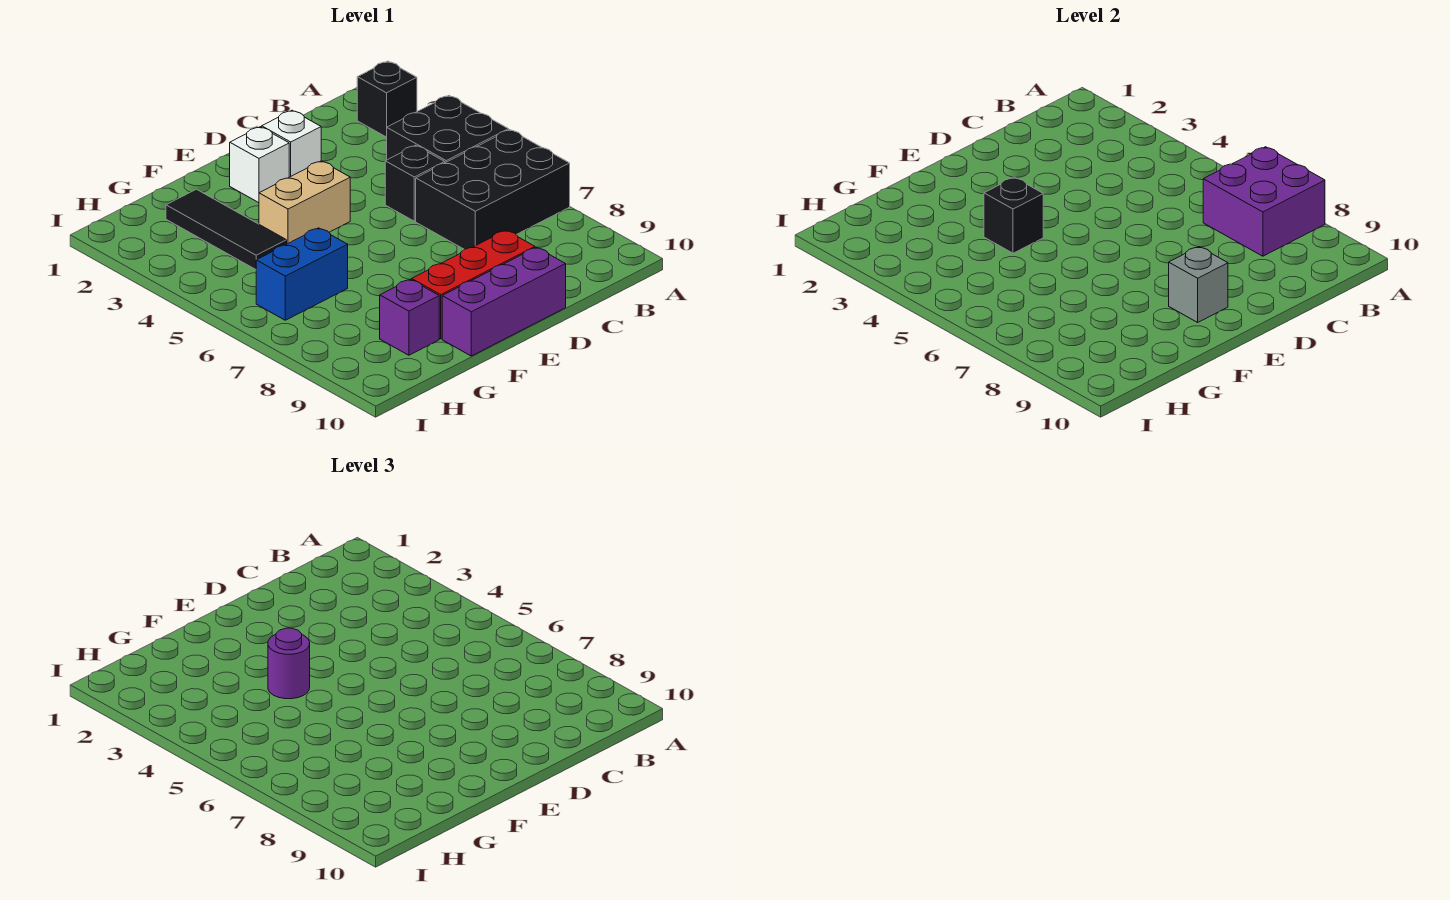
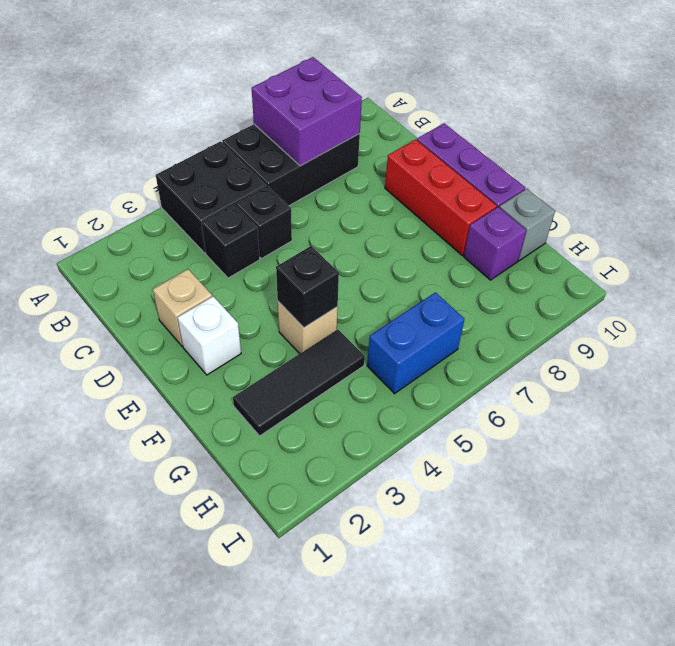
black brick A2 level 1 -> black brick C4 level 1
black brick A6:C7 level 1 -> black brick A6:B8 level 1
white brick D2 level 1 -> tan brick D2 level 1
tan brick E4:F4 level 1 -> tan brick F4 level 1
grey brick E9 level 2 -> grey brick G10 level 1
purple round brick F4 level 3 -> none
blue brick G6:H6 level 1 -> blue brick H5:H6 level 1

